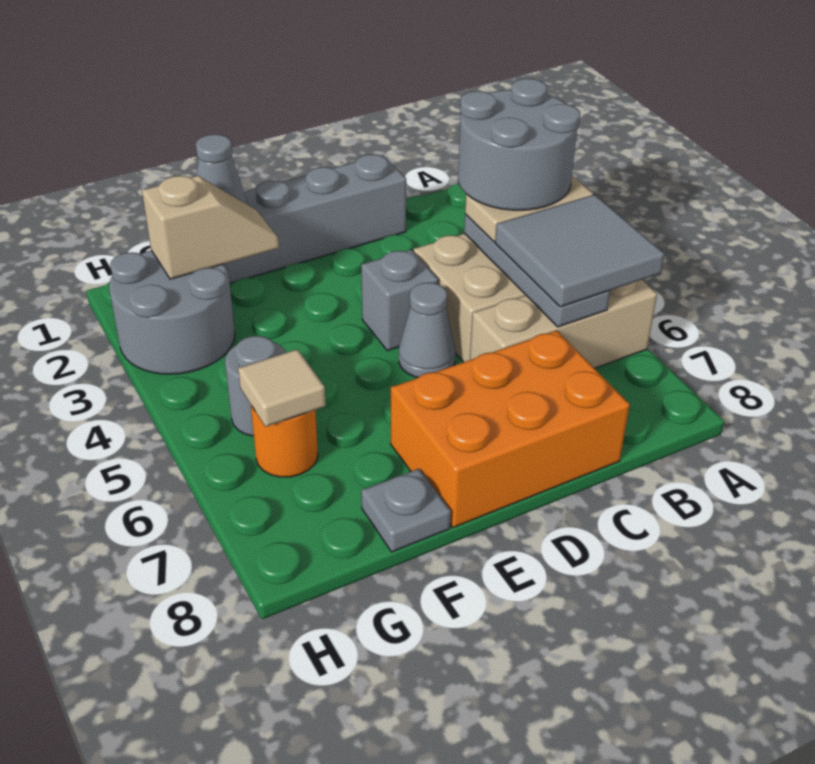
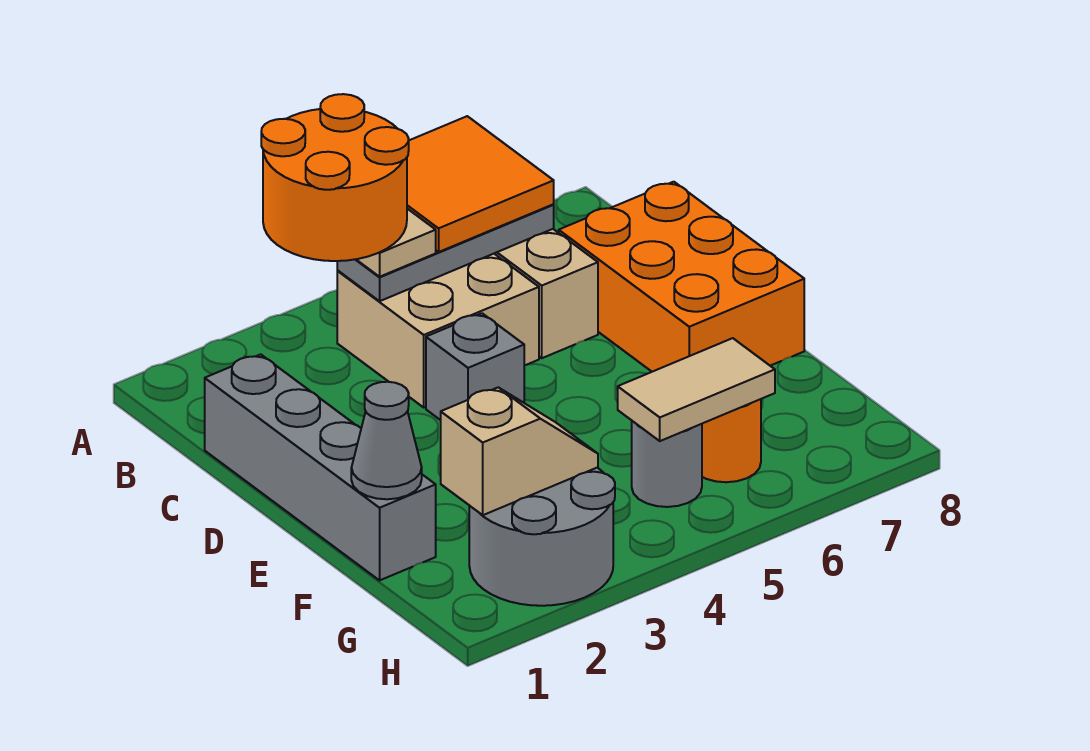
grey round brick A3:B4 level 4 -> orange round brick A3:B4 level 4
grey tile A5:B6 level 3 -> orange tile A5:B6 level 3
grey cone D5 level 1 -> none
tan slope F2:G2 level 2 top G -> tan slope G2:G3 level 2 top 2
grey plate F8 level 1 -> none
tan tile G6 level 2 -> tan tile G5:G6 level 2

